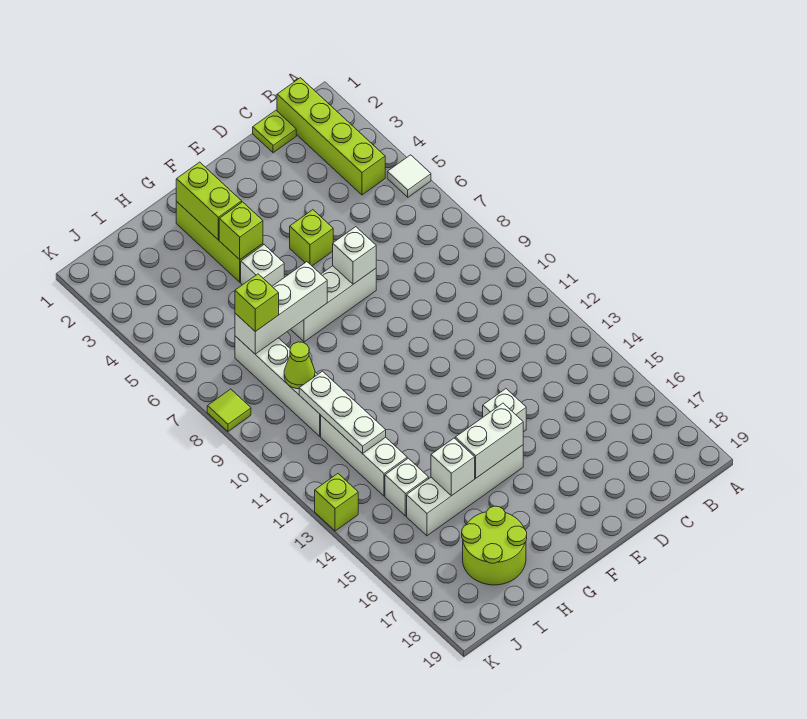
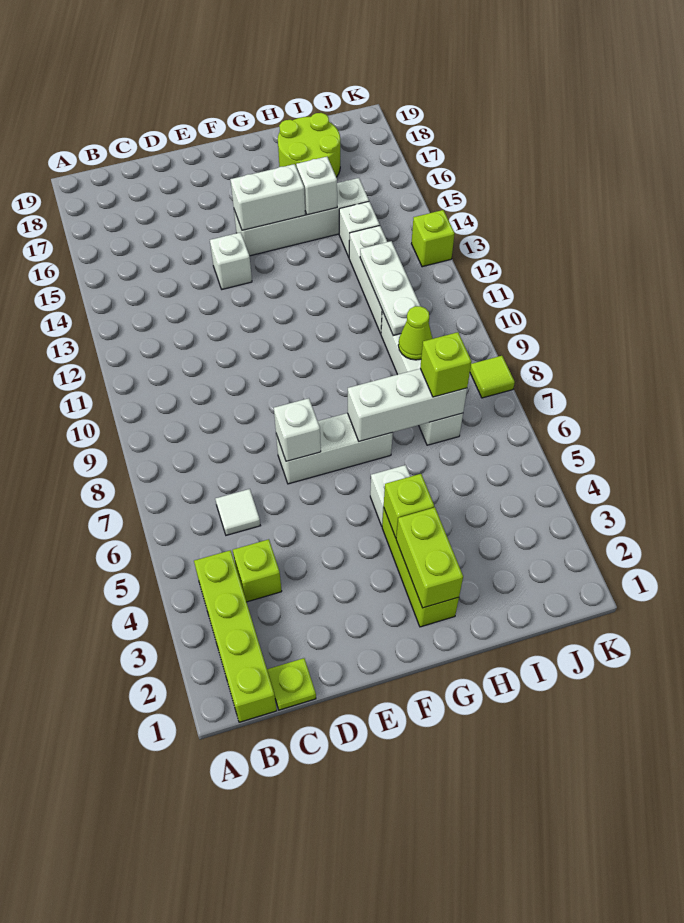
white tile A5 level 1 -> white tile C6 level 1
lime brick E5 level 1 -> lime brick C4 level 1

